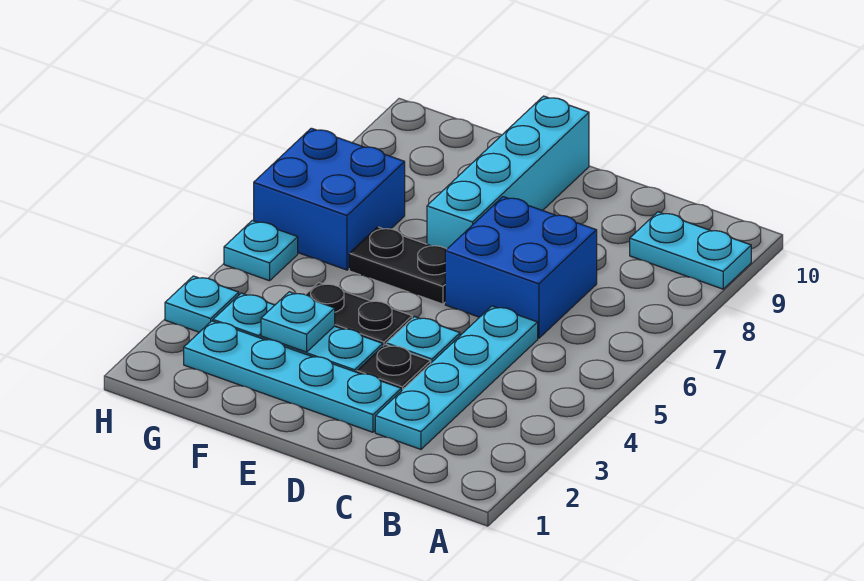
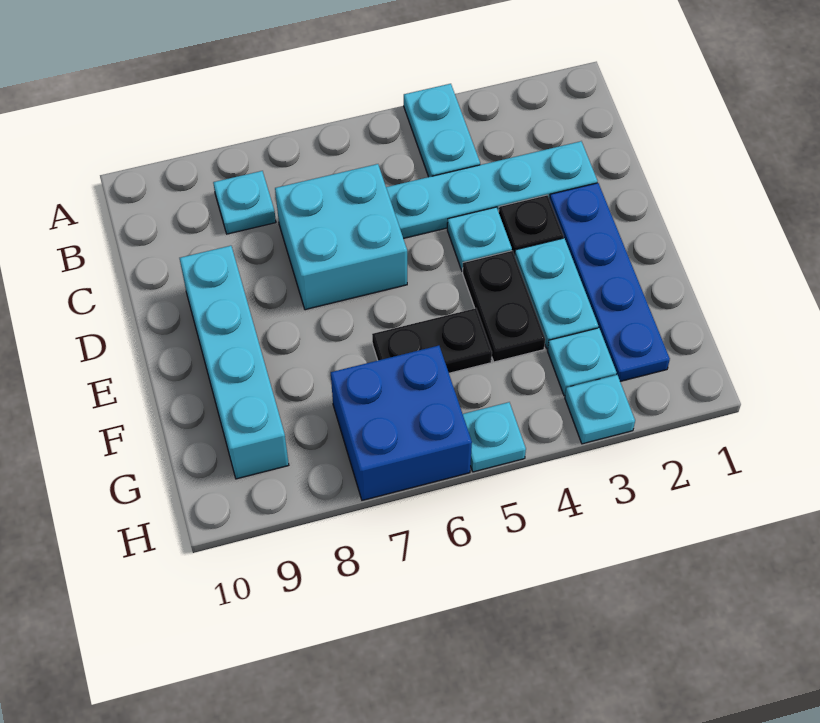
cyan plate A9:B9 level 1 -> cyan plate A4:B4 level 1
blue brick C6:D7 level 1 -> cyan brick C6:D7 level 1
cyan plate D2:G2 level 1 -> blue plate D2:G2 level 1
black plate E6:F6 level 1 -> black plate F5:F6 level 1
cyan brick E7:E10 level 1 -> cyan brick D9:G9 level 1
cyan plate F3 level 2 -> cyan plate B8 level 1

